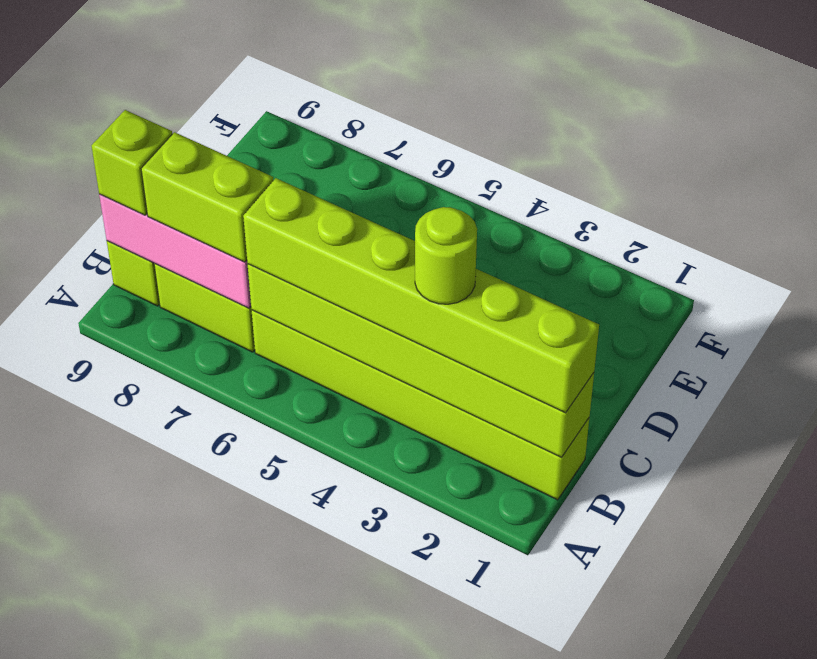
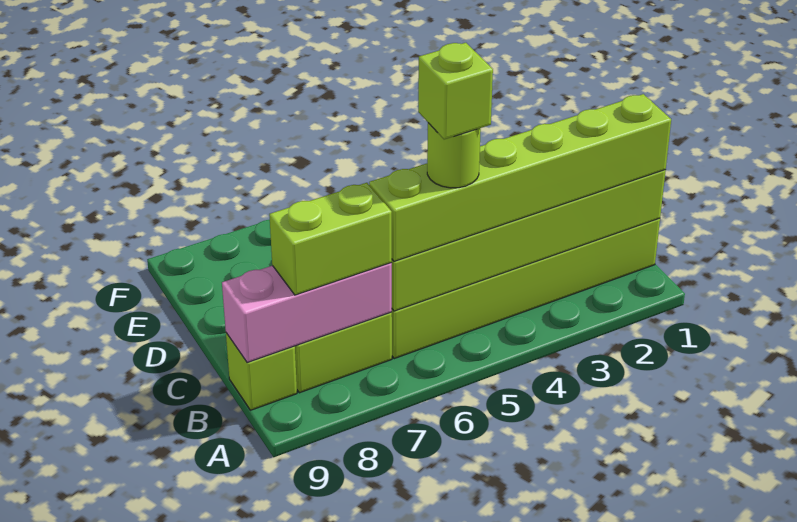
lime round brick B3 level 4 -> lime round brick B5 level 4
lime brick B9 level 3 -> lime brick B5 level 5

